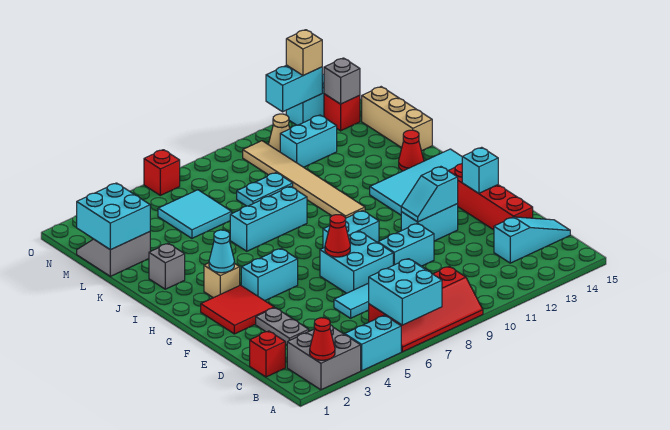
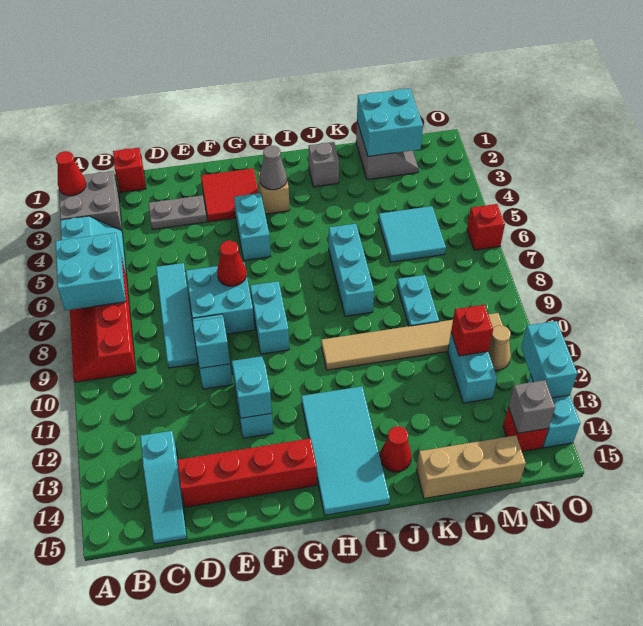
cyan brick F14 level 2 -> cyan brick E10 level 2
cyan cone H3 level 2 -> grey cone H3 level 2
none -> red brick M11 level 2
tan brick O13 level 3 -> none

